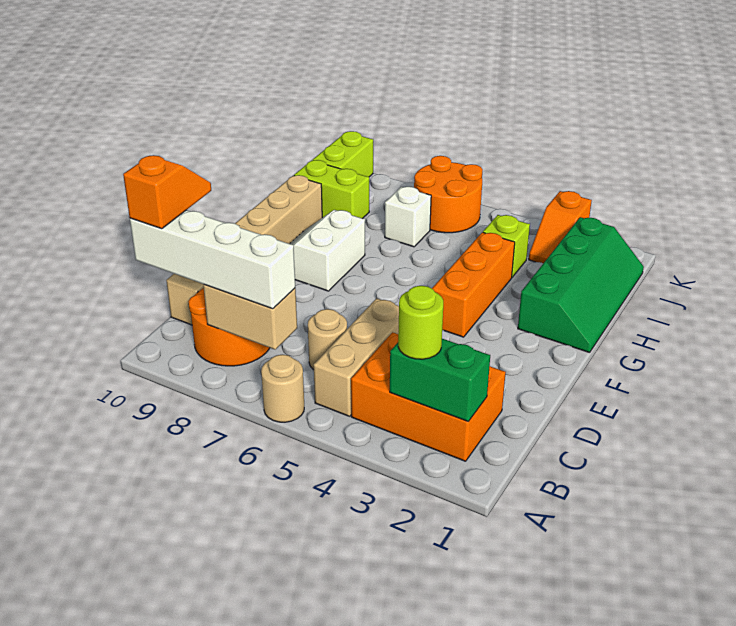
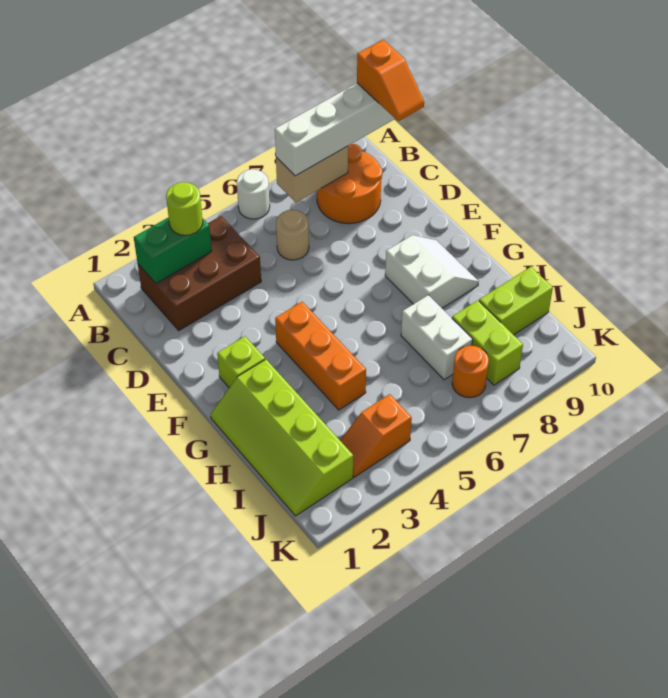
tan round brick A6 level 1 -> white round brick A6 level 1
orange brick B2:C4 level 1 -> brown brick B2:C4 level 1
tan brick B5:D5 level 1 -> none
tan brick C10:H10 level 1 -> none
green slope G1:J2 level 1 top 2 -> lime slope G1:J2 level 1 top 2
lime brick I4 level 1 -> lime brick F2 level 1
white brick I7 level 1 -> white brick H7:I7 level 1
orange slope J3:K3 level 1 top K -> orange slope J3:J4 level 1 top 4
orange round brick J6:K7 level 1 -> orange round brick J7 level 1
lime brick J10:K10 level 1 -> lime brick I8:J8 level 1

